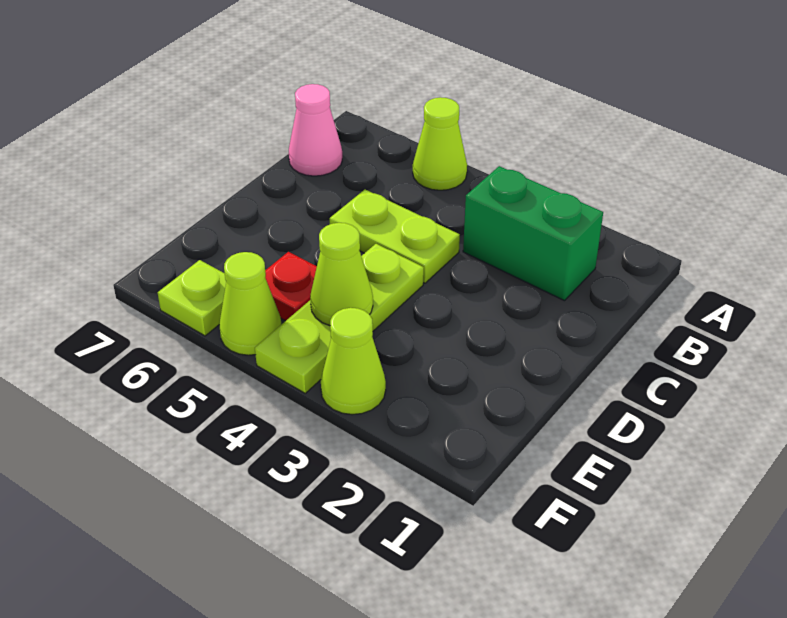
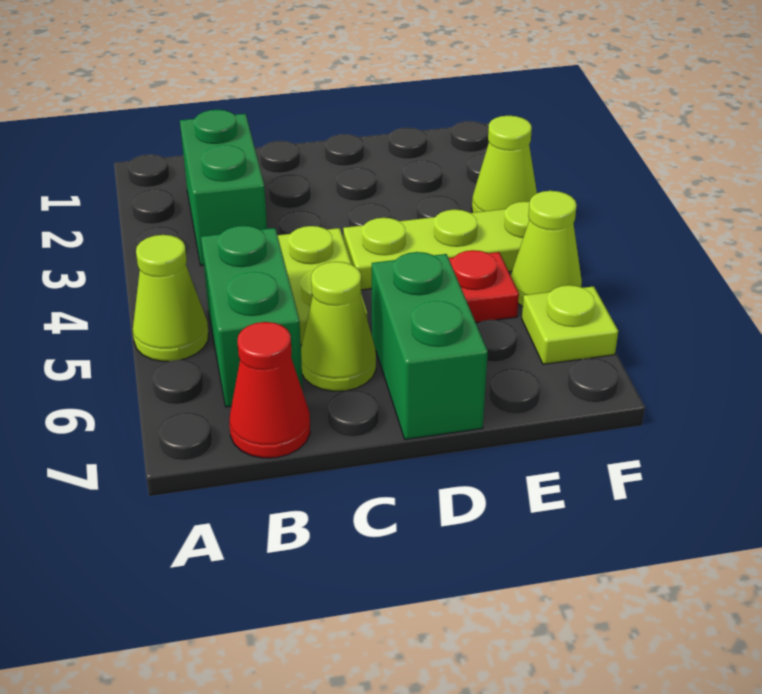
none -> green brick B5:B6 level 1
pink cone B7 level 1 -> red cone B7 level 1
none -> green brick D6:D7 level 1
lime cone E4 level 2 -> lime cone C6 level 1

